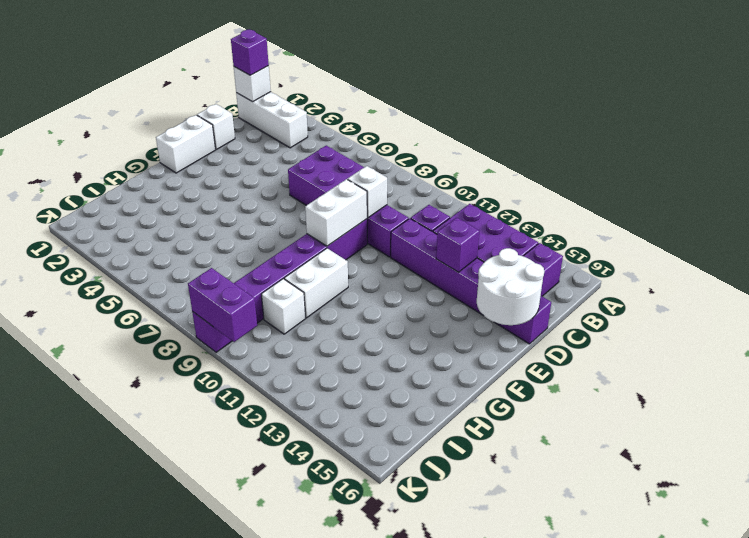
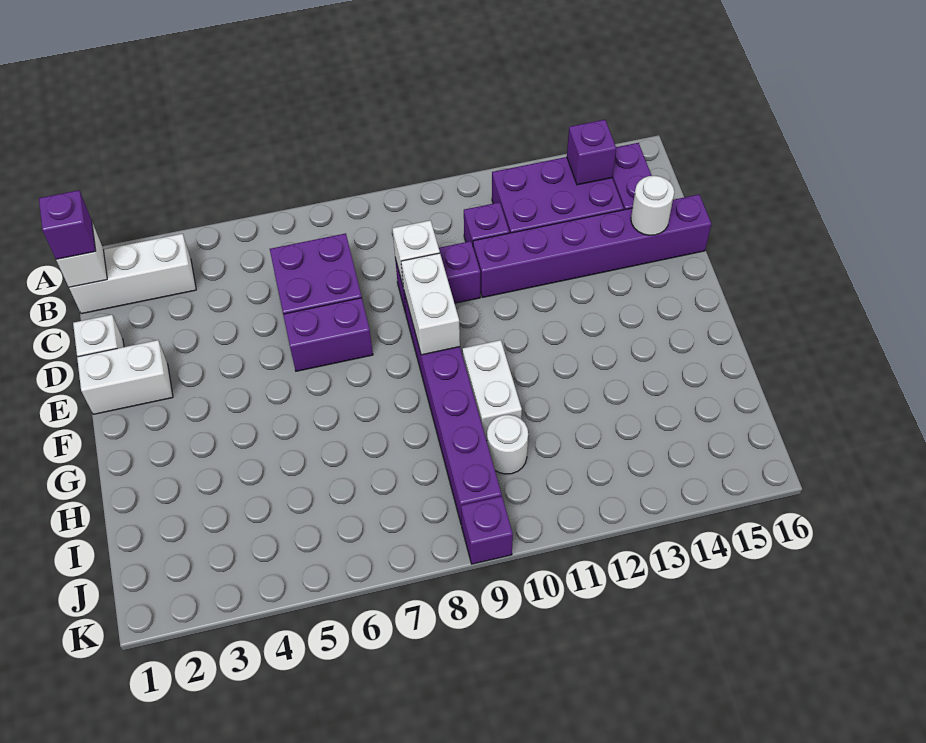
purple brick D13 level 2 -> purple brick B14 level 2
white round brick D15:E16 level 2 -> white round brick D15 level 2
white brick E1:F1 level 1 -> white brick E1:E2 level 1
white brick I10 level 1 -> white round brick I10 level 1
purple brick K9:K10 level 2 -> purple brick E6:E7 level 1

